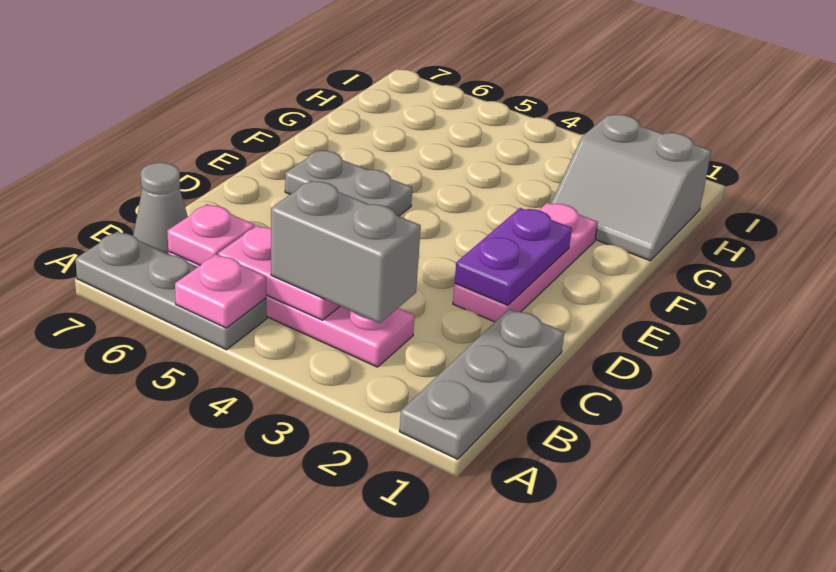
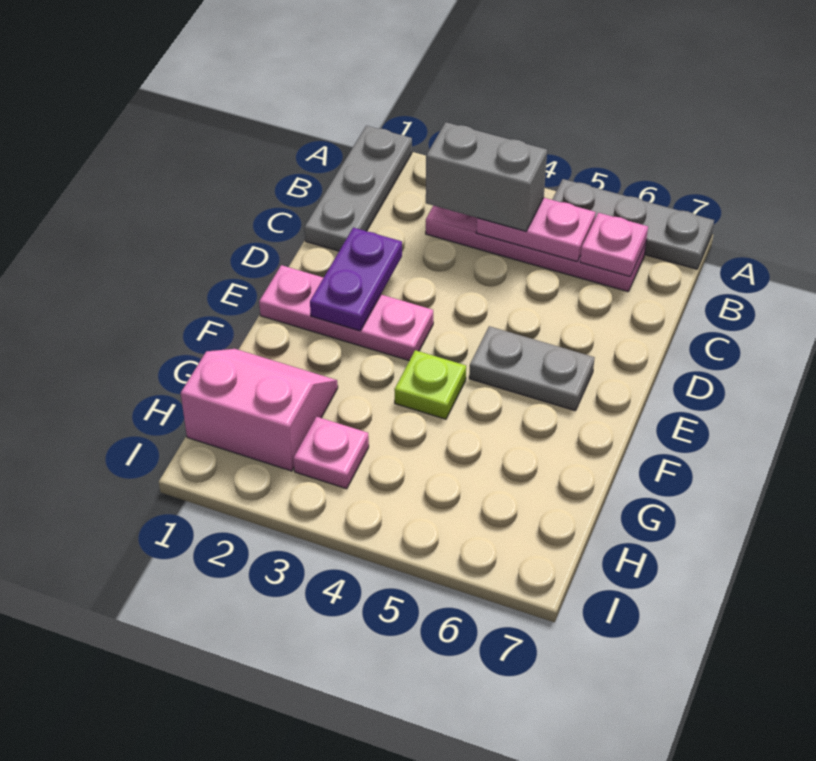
pink plate A5 level 2 -> pink plate H3 level 1
grey cone B7 level 1 -> none
pink plate D2:F2 level 1 -> pink plate E1:E3 level 1
none -> lime plate F4 level 1
grey slope G1:H2 level 1 top H -> pink slope G1:H2 level 1 top H

